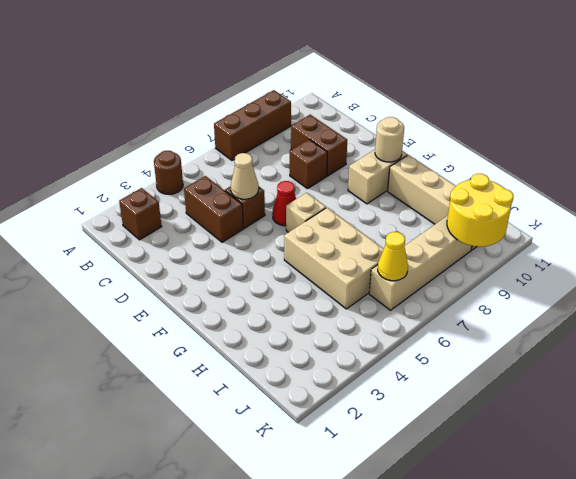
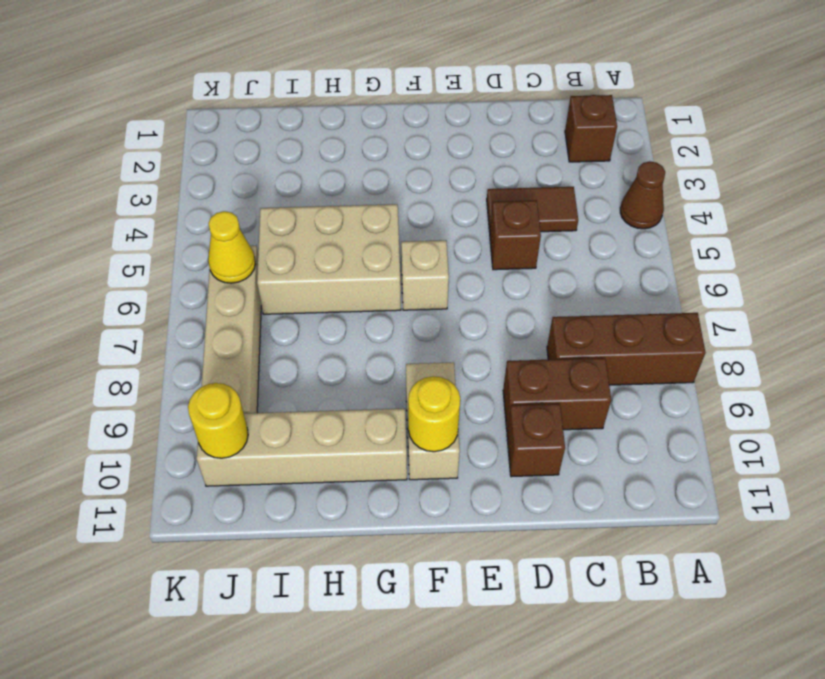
brown round brick A4 level 1 -> brown cone A4 level 1
brown brick A7:A9 level 1 -> brown brick A8:C8 level 1
brown brick C4:D4 level 1 -> brown tile C4:D4 level 1
tan cone D5 level 2 -> none
brown brick D8 level 1 -> brown brick D10 level 1
red cone E6 level 1 -> none
tan round brick F10 level 2 -> yellow round brick F10 level 2
yellow round brick J9:K10 level 2 -> yellow round brick J10 level 2

